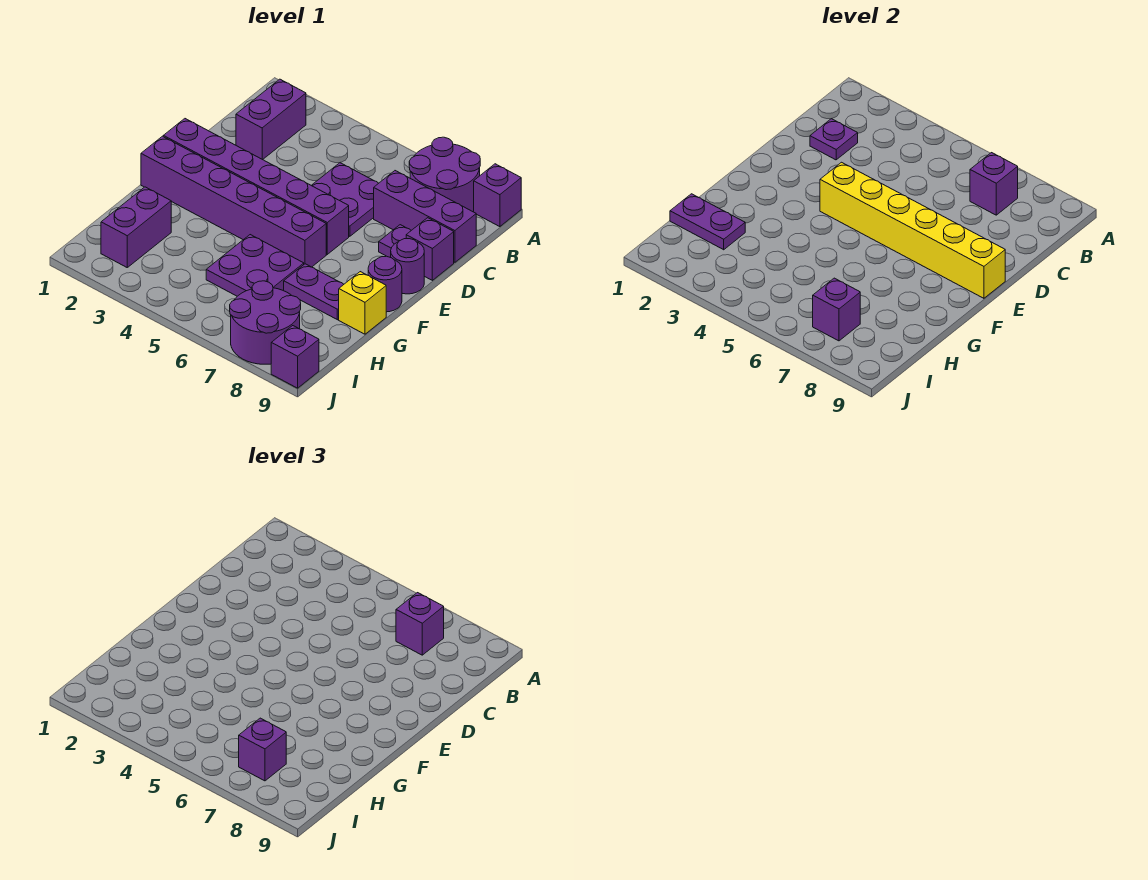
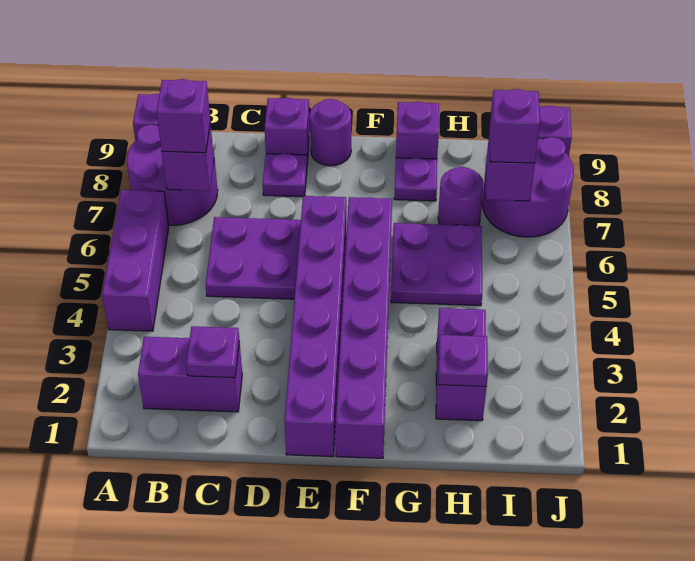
purple brick C7:C9 level 1 -> purple brick A4:A6 level 1
yellow brick E4:E9 level 2 -> none
purple round brick F9 level 1 -> purple round brick H7 level 1
purple plate G7:G8 level 1 -> purple plate G8 level 1
yellow brick G9 level 1 -> purple brick G9 level 1
purple plate H1:H2 level 2 -> purple plate H2 level 2
purple brick H2:I2 level 1 -> purple brick H2:H3 level 1

